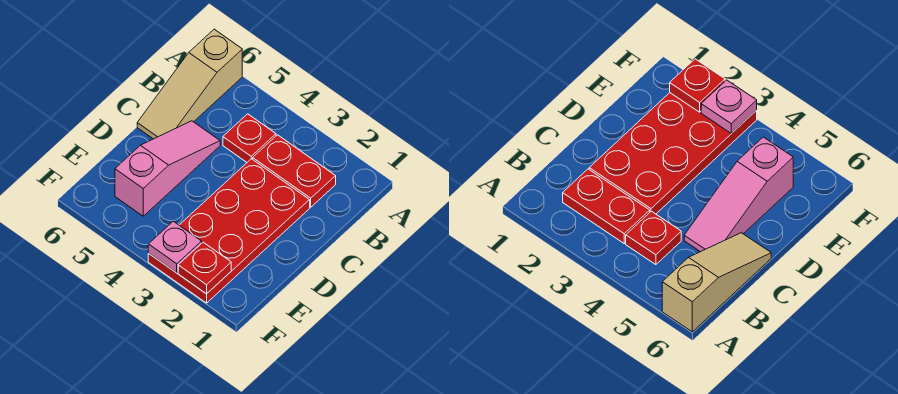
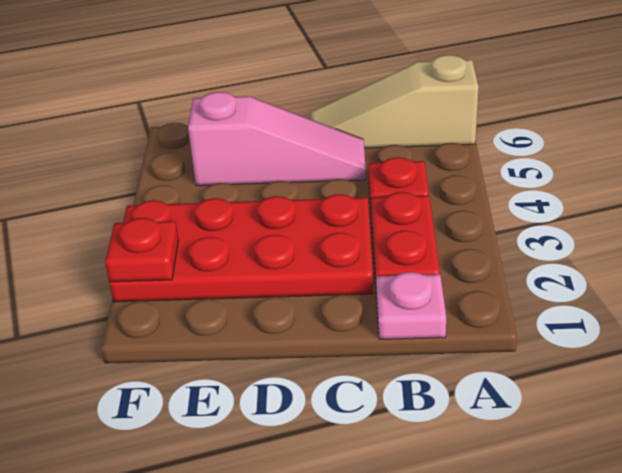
pink plate F3 level 2 -> pink plate B1 level 1

